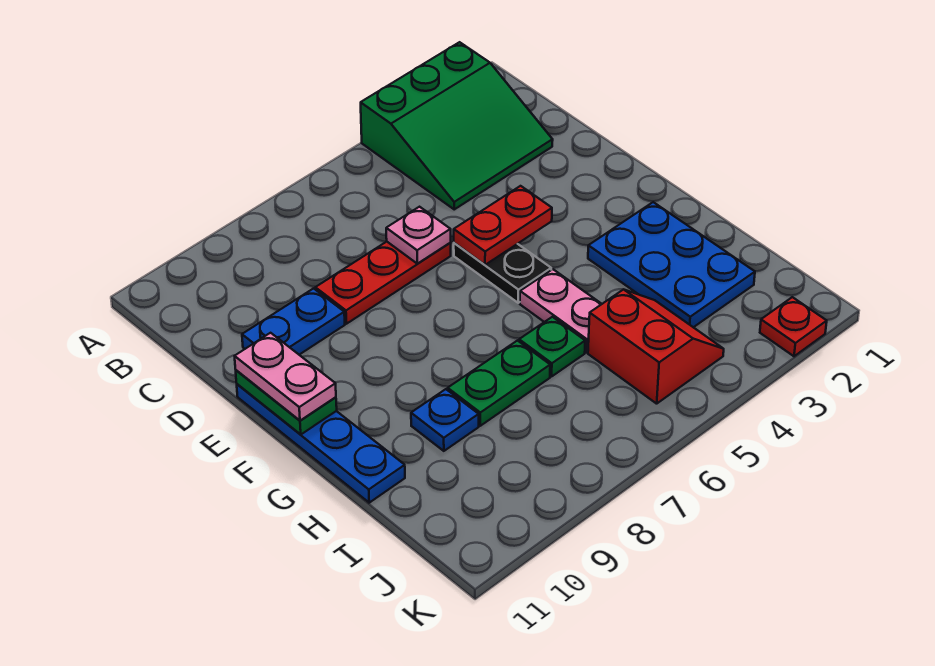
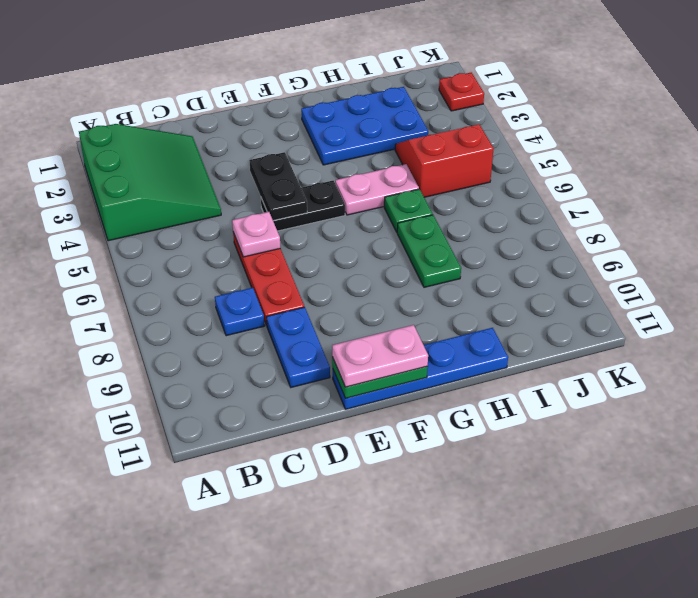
red plate E4:E5 level 2 -> black plate E4:E5 level 2
blue plate H9 level 1 -> blue plate C8 level 1

